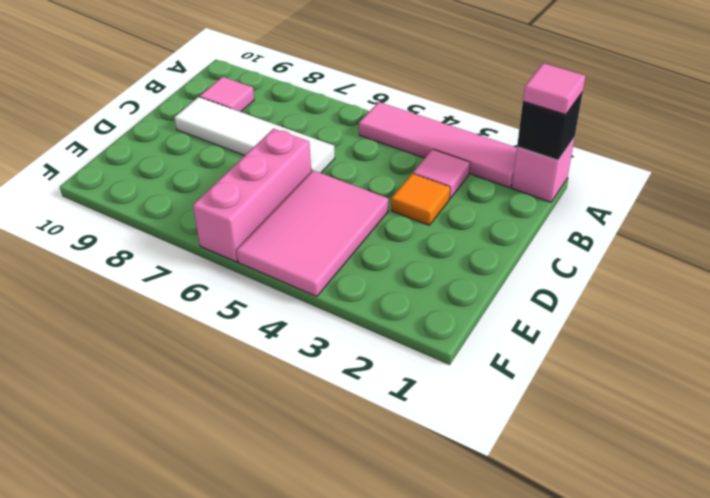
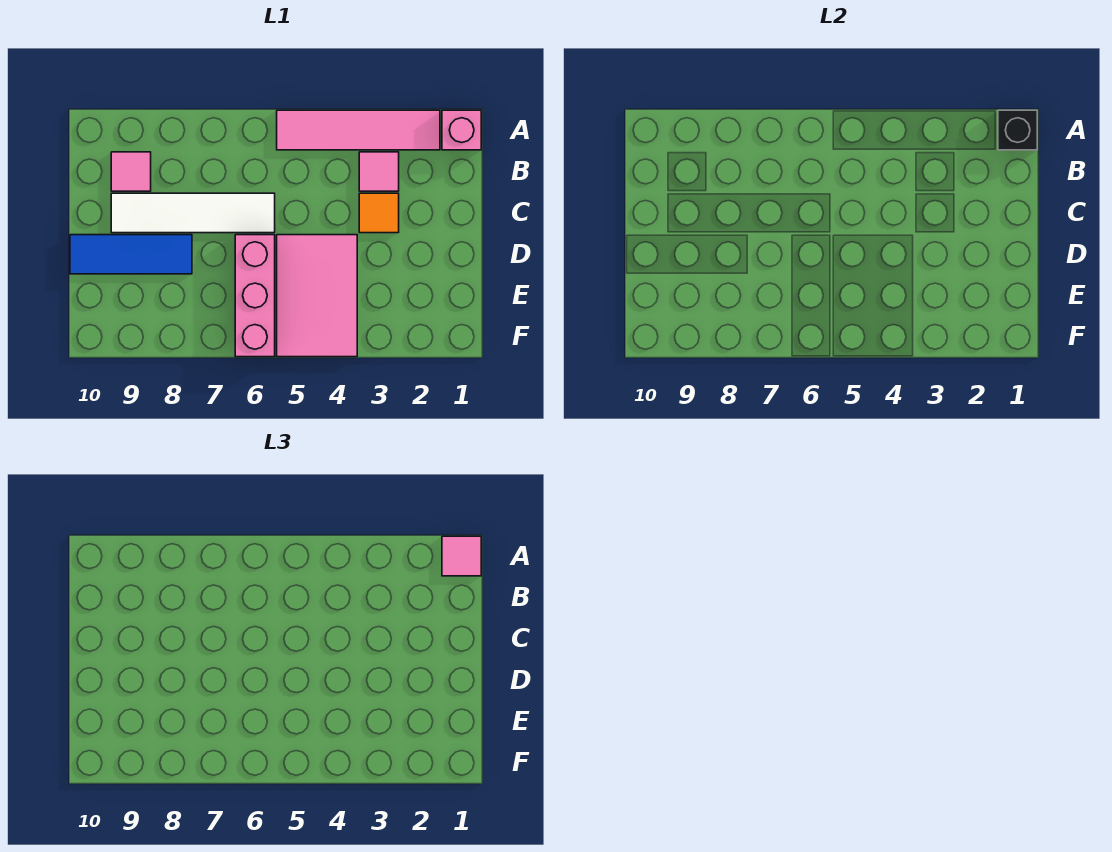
none -> blue tile D8:D10 level 1

